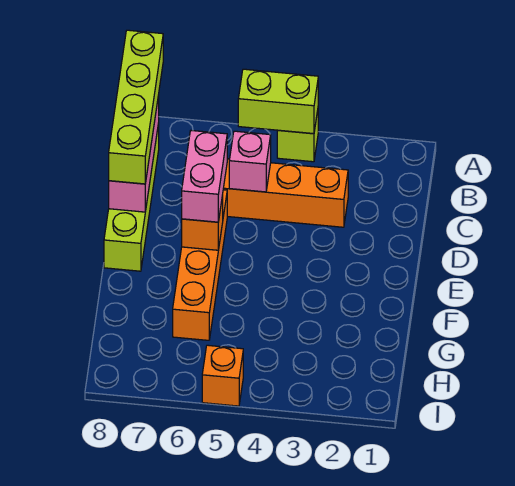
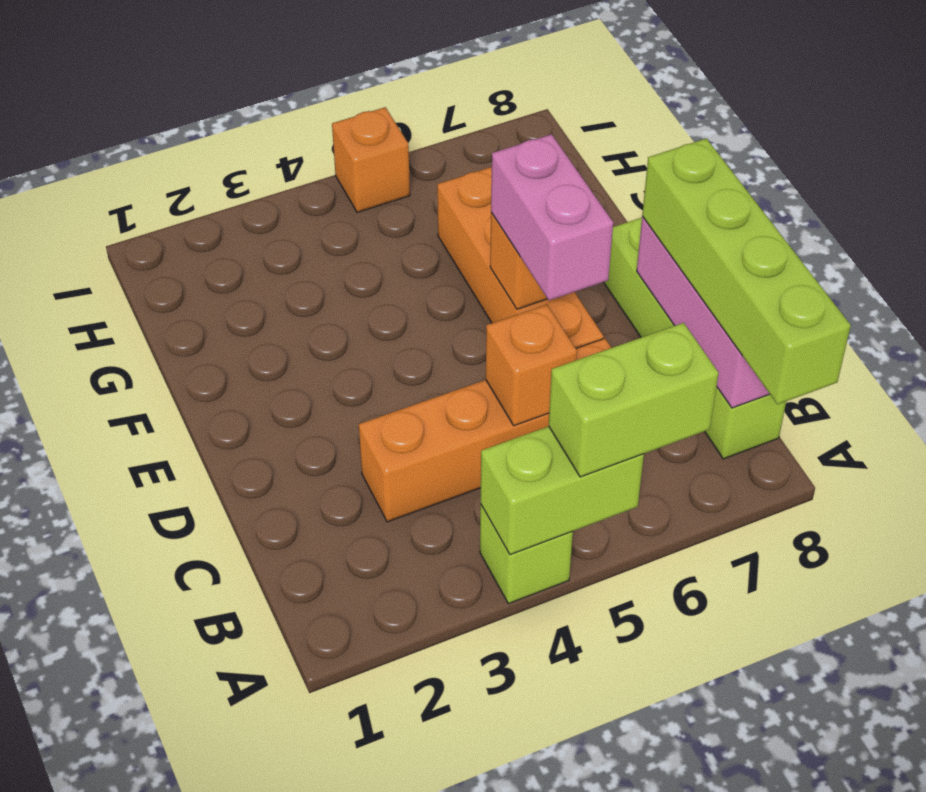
none -> lime brick A5:A6 level 3
pink brick C5 level 2 -> orange brick C5 level 2

